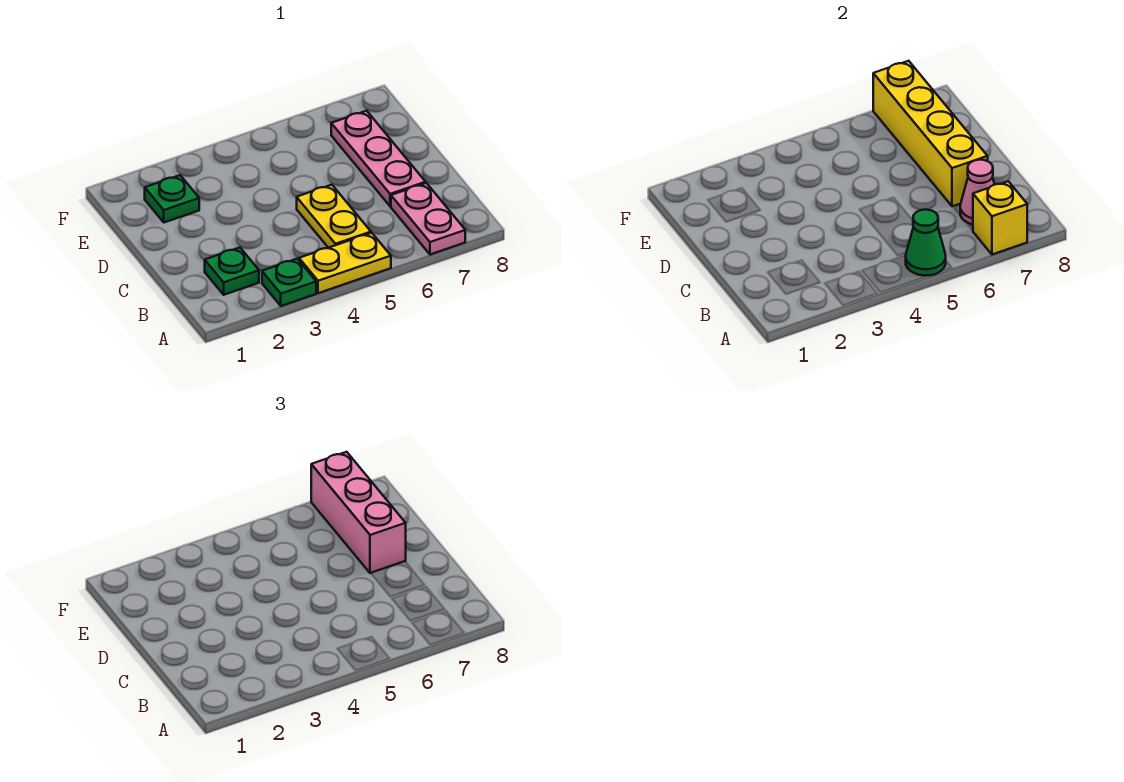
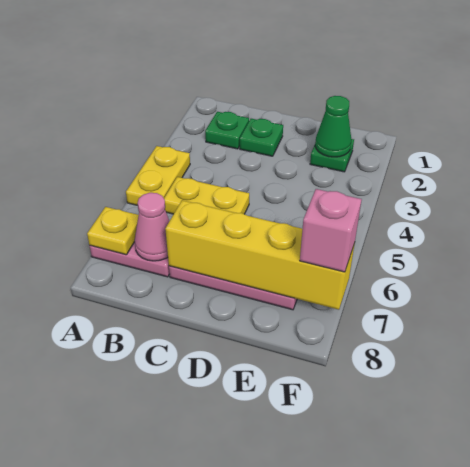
green plate A3 level 1 -> green plate C2 level 1
green cone A5 level 2 -> green cone E2 level 2
yellow brick A7 level 2 -> yellow plate A7 level 2
pink brick D7:F7 level 3 -> pink brick F7 level 3

